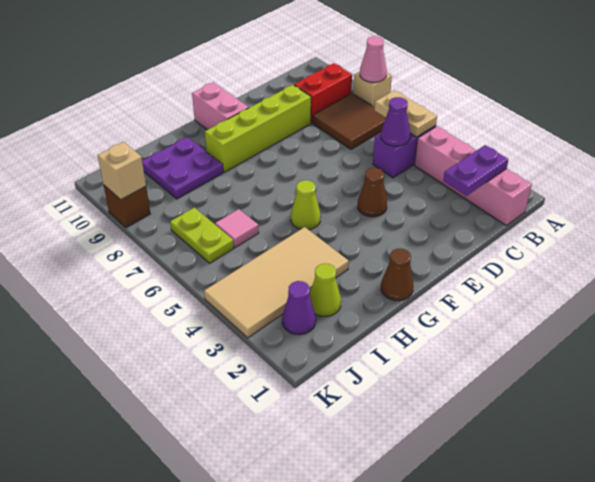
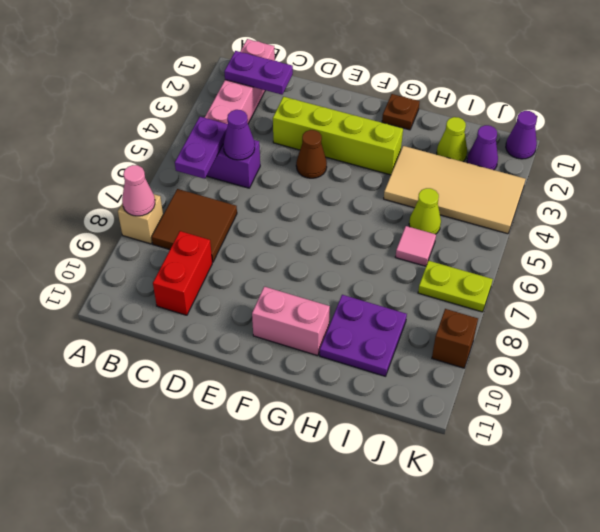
tan plate B5:B6 level 2 -> purple plate B5:B6 level 2
red brick B9:C9 level 1 -> red brick C9:C10 level 1
lime brick D9:G9 level 1 -> lime brick D3:G3 level 1
pink brick F10:F11 level 1 -> pink brick F10:G10 level 1
brown cone G1 level 1 -> brown plate G1 level 1
lime cone G5 level 1 -> lime cone I5 level 1
lime plate J6:J7 level 1 -> lime plate J7:K7 level 1
none -> purple cone K1 level 1
tan brick K9 level 2 -> none

